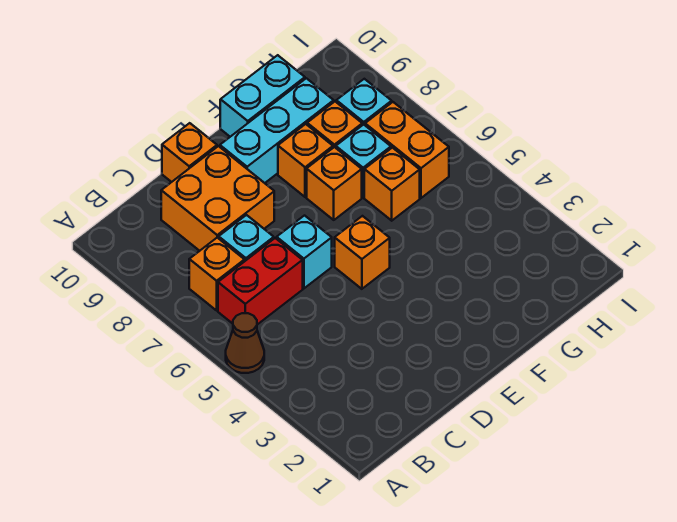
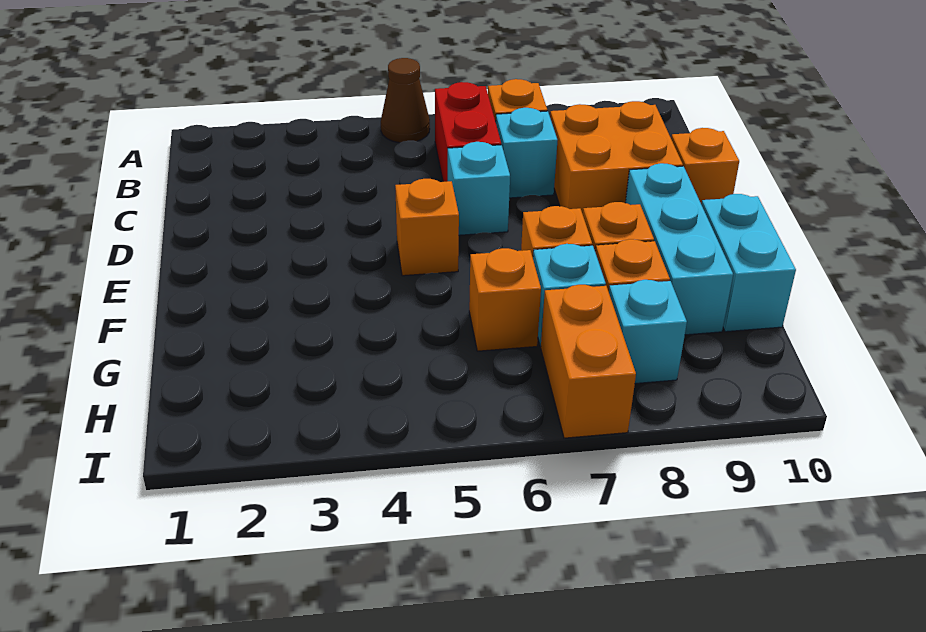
orange brick H6:H7 level 1 -> orange brick H7:I7 level 1

